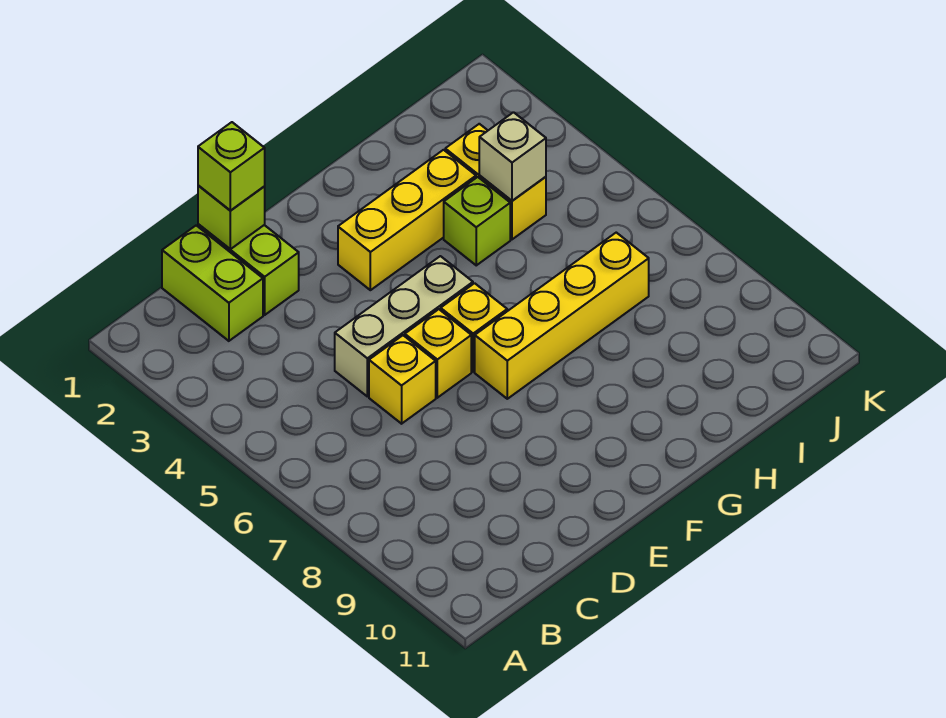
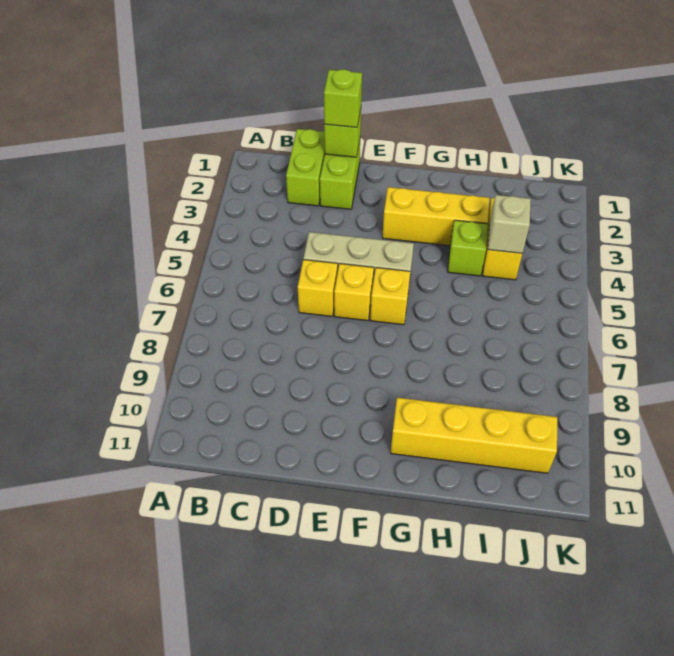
yellow brick F7:I7 level 1 -> yellow brick G10:J10 level 1

